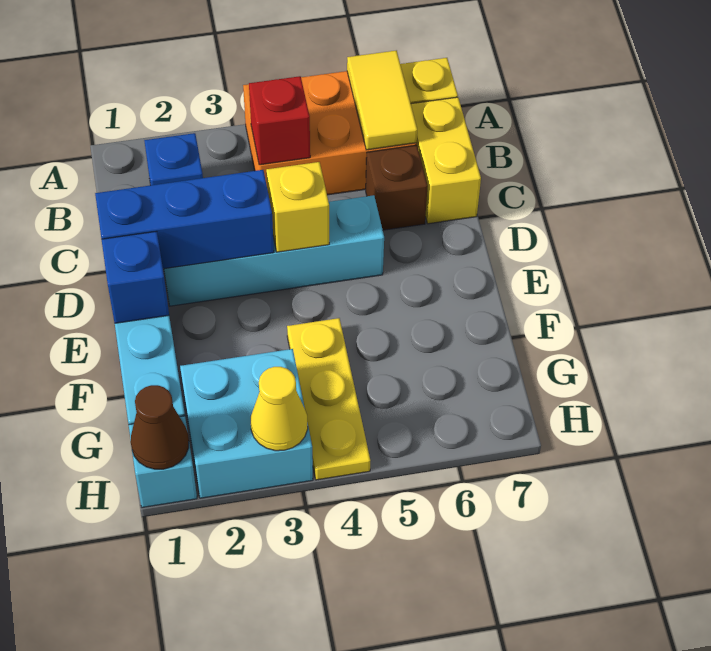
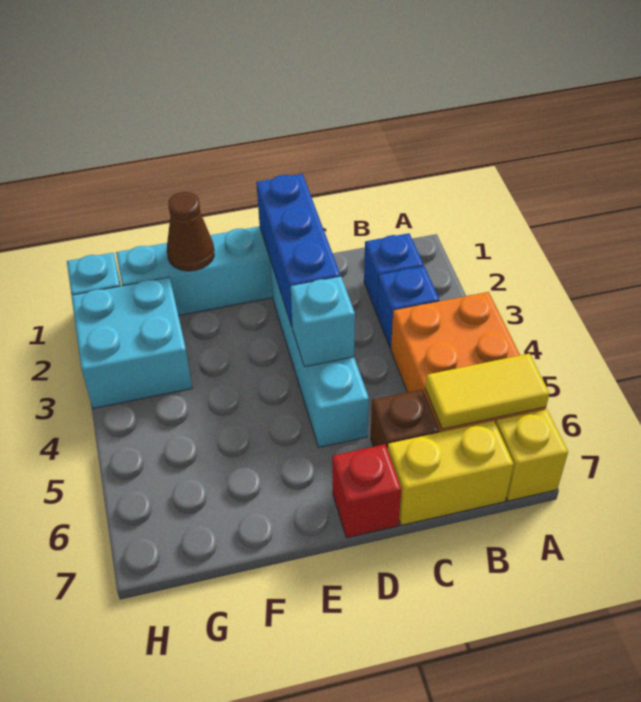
red brick B4 level 2 -> red brick D7 level 1
yellow brick D4 level 2 -> cyan brick D4 level 2
blue brick E1 level 2 -> blue brick B3 level 1
yellow plate F4:H4 level 1 -> none
brown cone H1 level 2 -> brown cone F1 level 2
yellow cone H3 level 2 -> none

